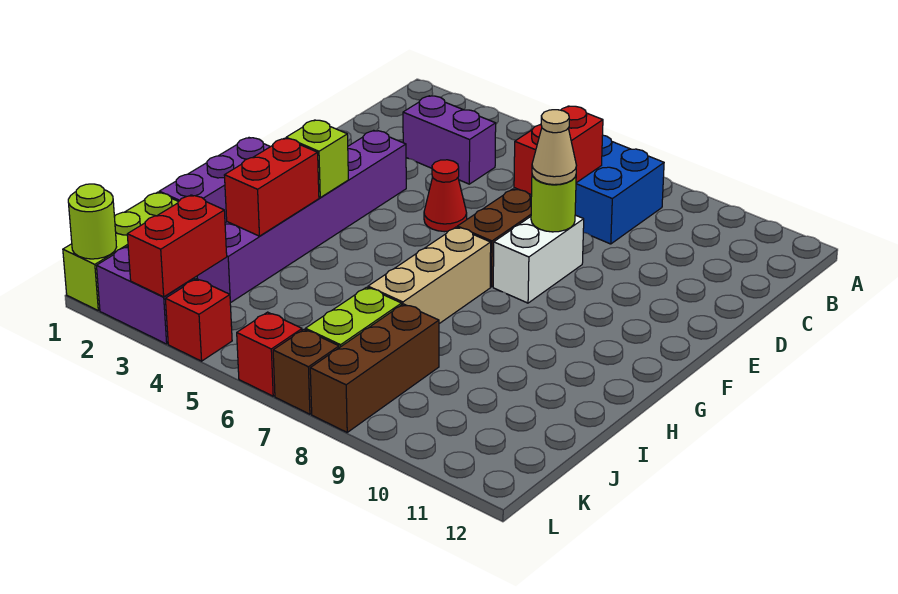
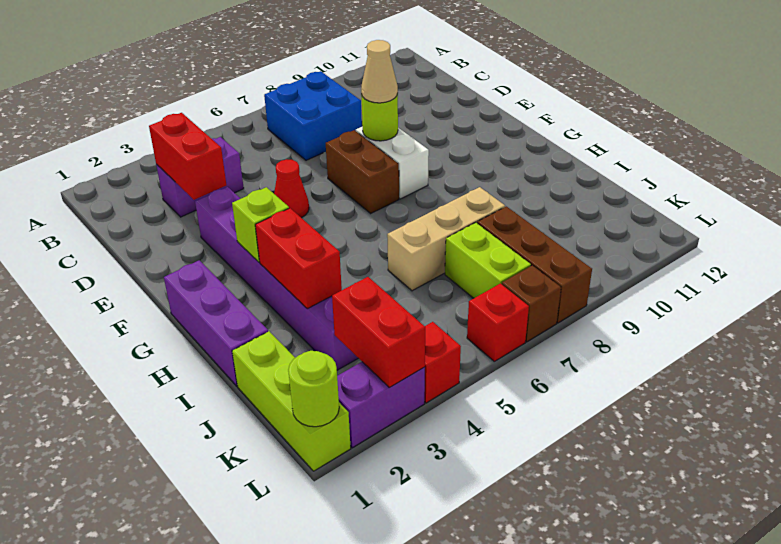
red brick C7:D7 level 2 -> red brick C3:D3 level 2
tan brick G7:I7 level 1 -> tan brick I6:I8 level 1

